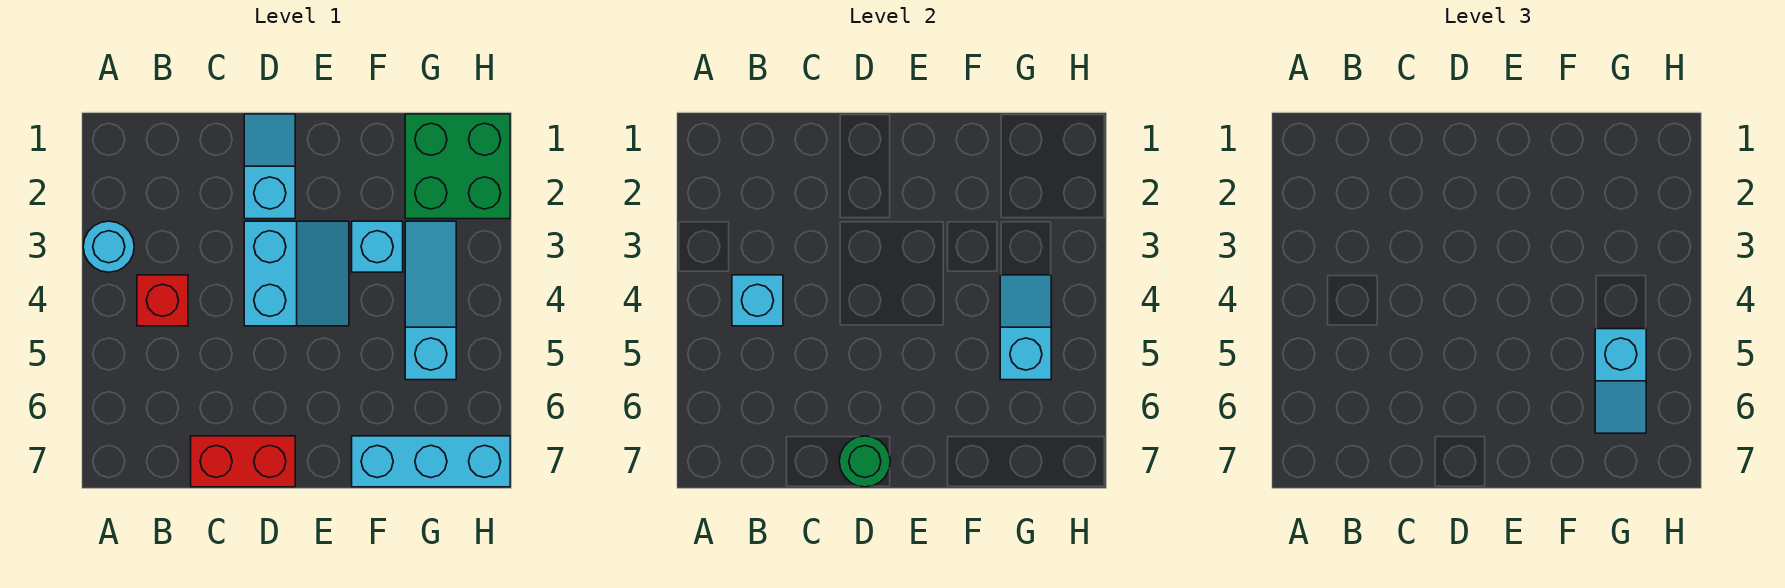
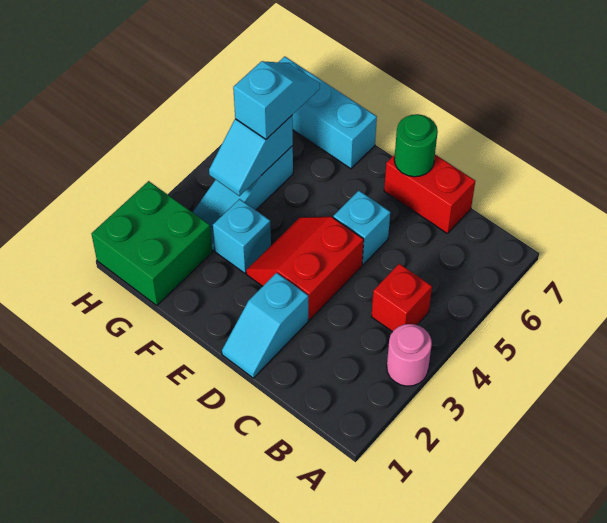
cyan round brick A3 level 1 -> pink round brick A3 level 1
cyan brick B4 level 2 -> cyan brick D5 level 1
cyan slope D3:E4 level 1 top D -> red slope D3:E4 level 1 top D

